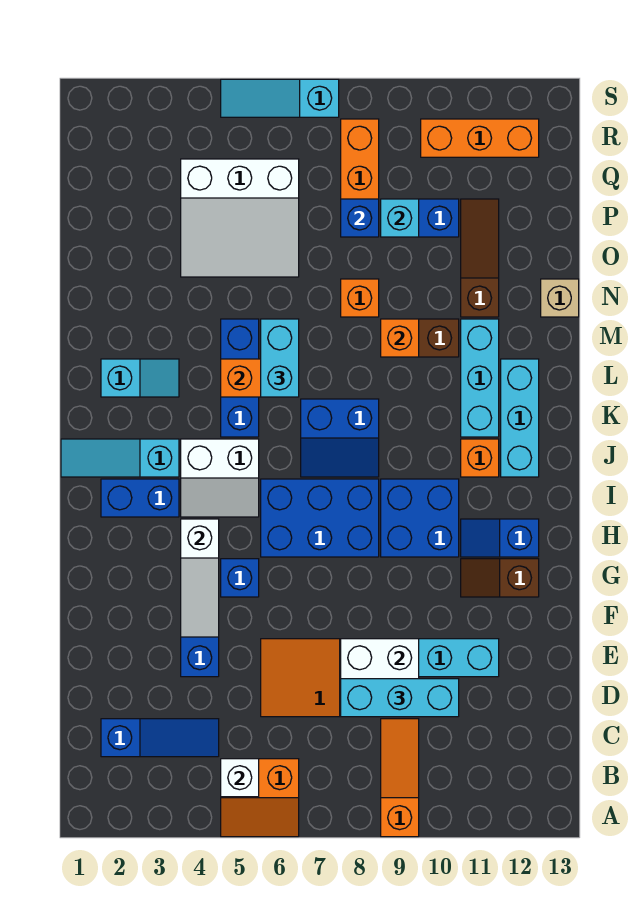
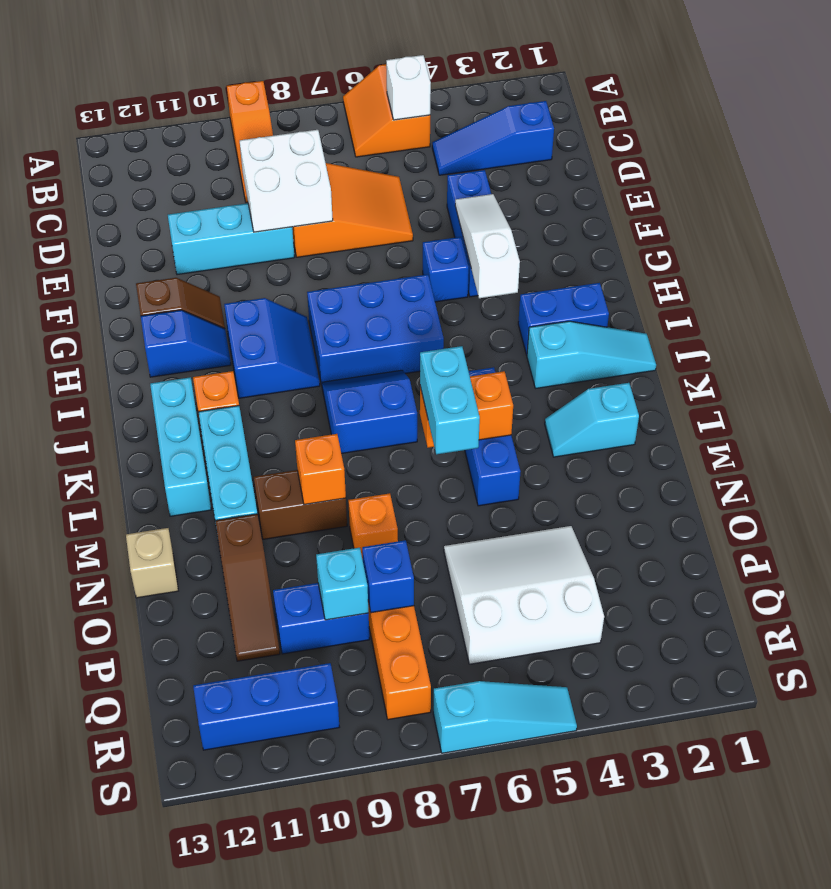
orange slope A5:B6 level 1 top B -> orange slope A5:B6 level 1 top 5
cyan brick D8:D10 level 3 -> none
blue brick H9:I10 level 1 -> blue slope H9:I10 level 1 top 10
white slope I4:J5 level 1 top J -> none
orange brick R10:R12 level 1 -> blue brick R10:R12 level 1

